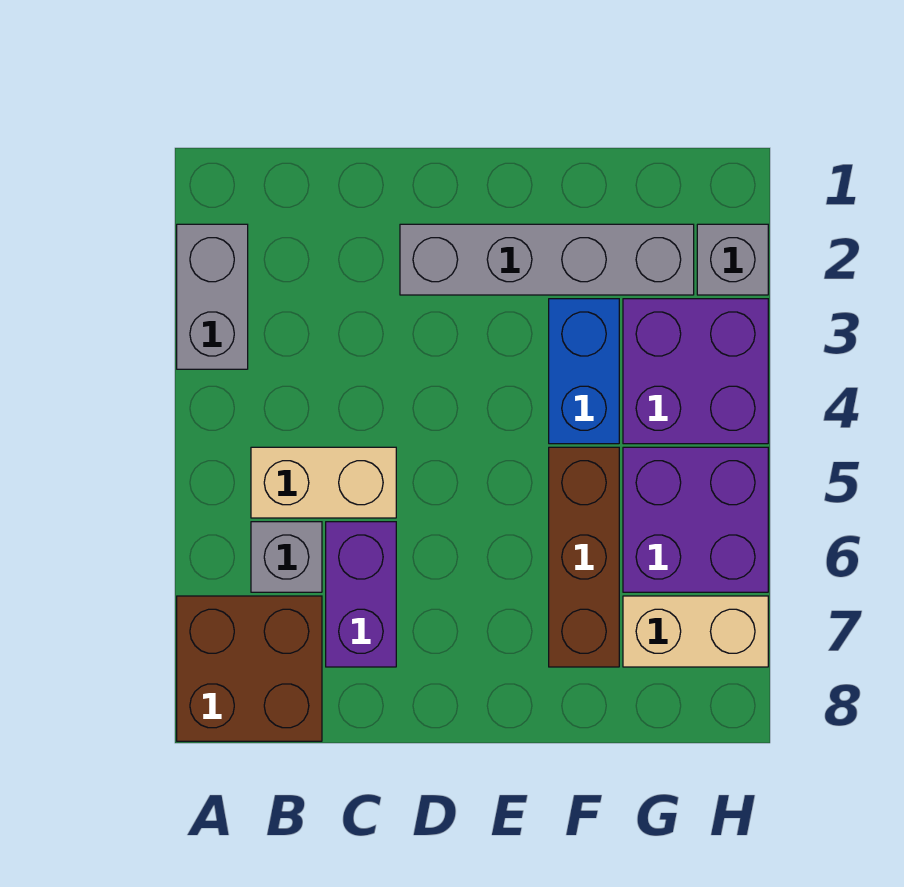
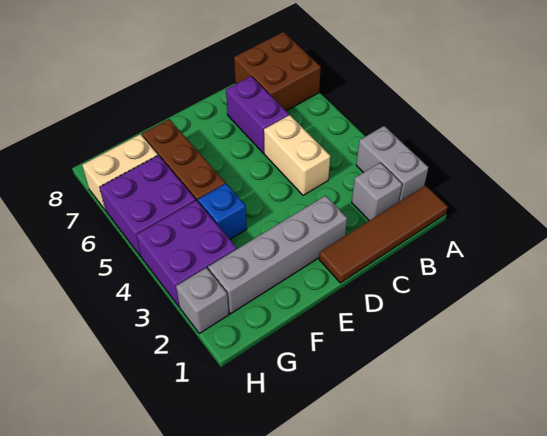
none -> brown tile A1:D1 level 1
tan brick B5:C5 level 1 -> tan brick C4:C5 level 1
grey brick B6 level 1 -> grey brick B2 level 1
blue brick F3:F4 level 1 -> blue brick F4 level 1

